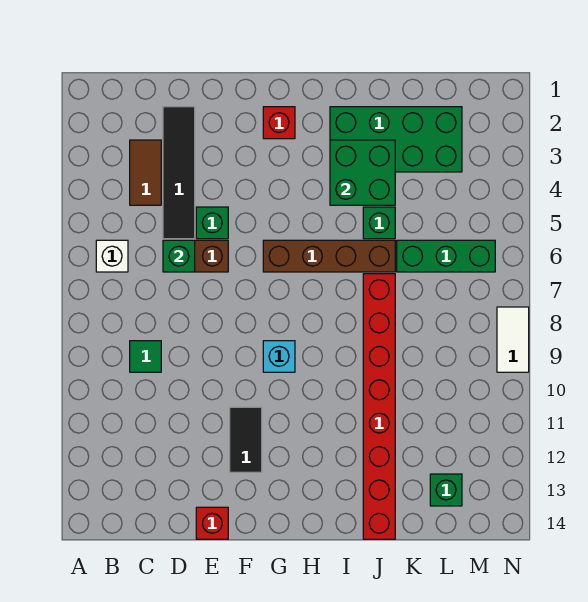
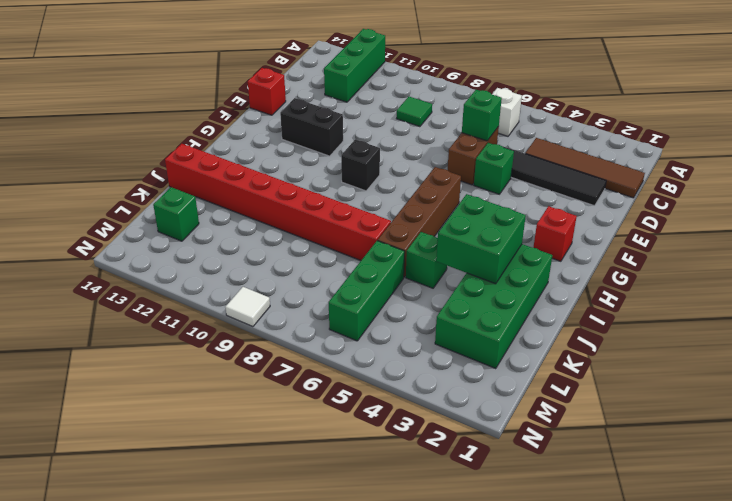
none -> green brick A12:C12 level 1
brown tile C3:C4 level 1 -> brown tile C1:C4 level 1
black tile F11:F12 level 1 -> black brick F11:F12 level 1
cyan brick G9 level 1 -> black brick G9 level 1
white tile N8:N9 level 1 -> white tile N9 level 1

